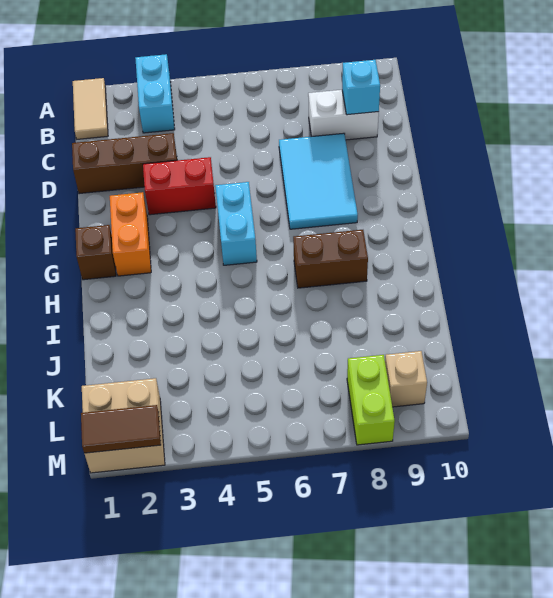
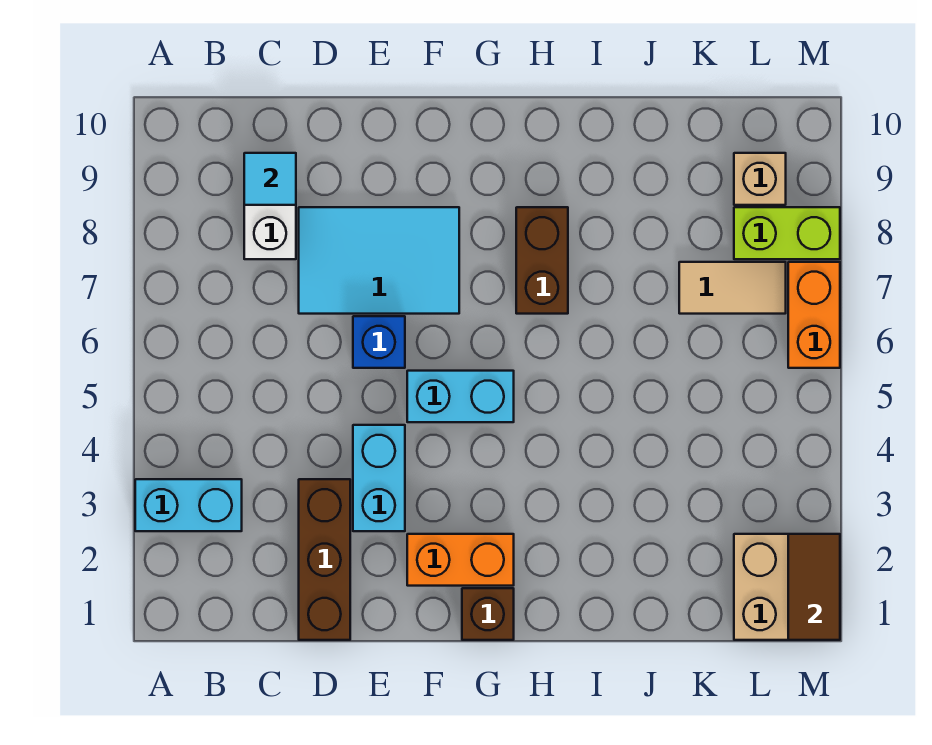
tan tile A1:B1 level 1 -> tan tile K7:L7 level 1
cyan brick C9 level 2 -> cyan tile C9 level 2
red brick E3:E4 level 1 -> cyan brick E3:E4 level 1
none -> blue brick E6 level 1
none -> orange brick M6:M7 level 1

